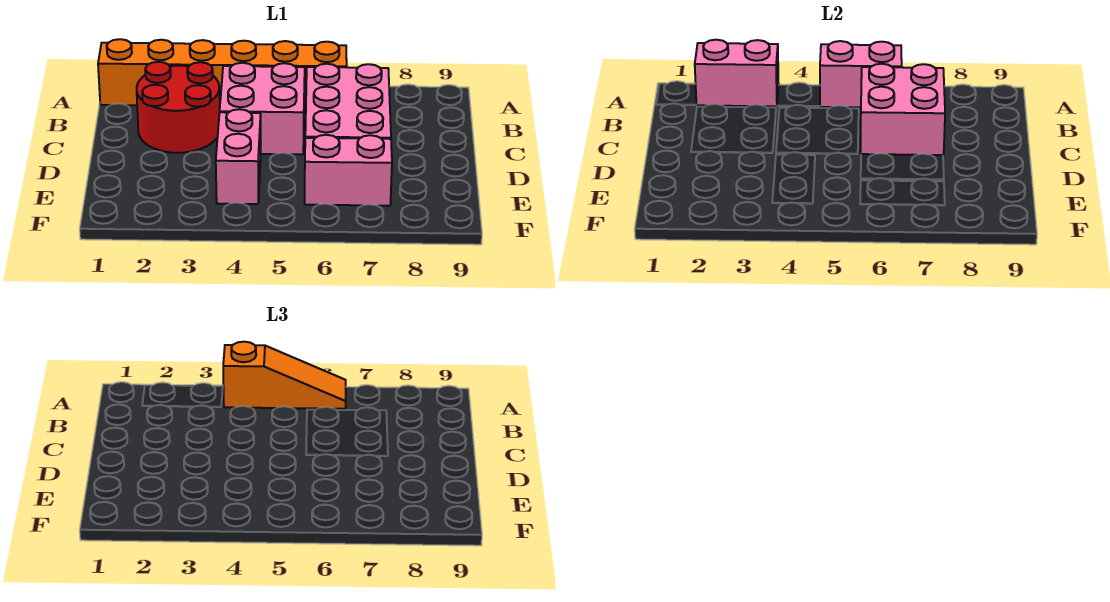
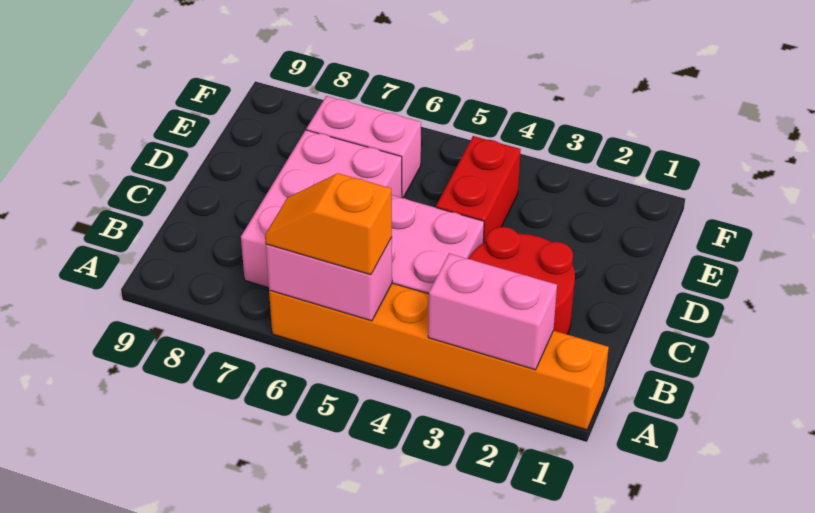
orange slope A4:A6 level 3 top 4 -> orange slope A5:A6 level 3 top 5
pink brick B6:C7 level 2 -> none
pink brick D4:E4 level 1 -> red brick D4:E4 level 1

